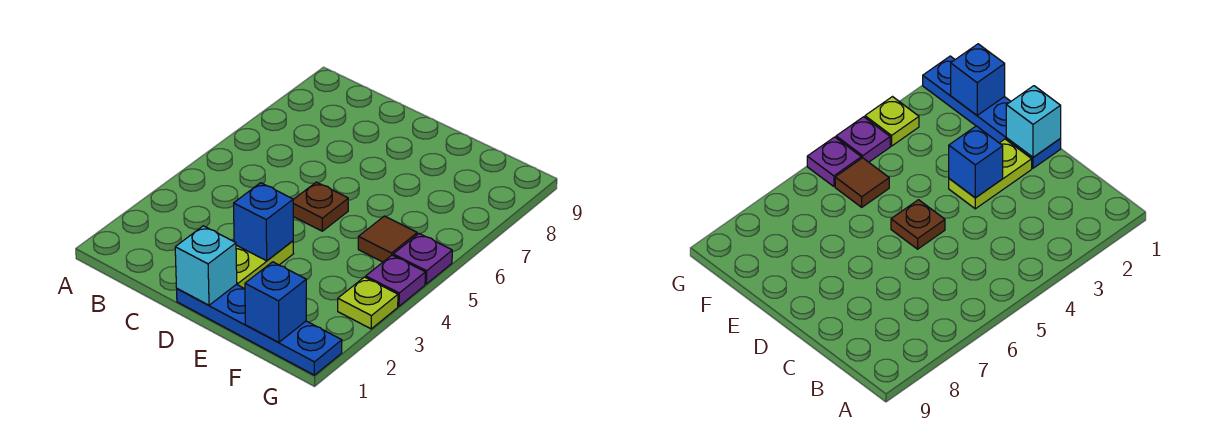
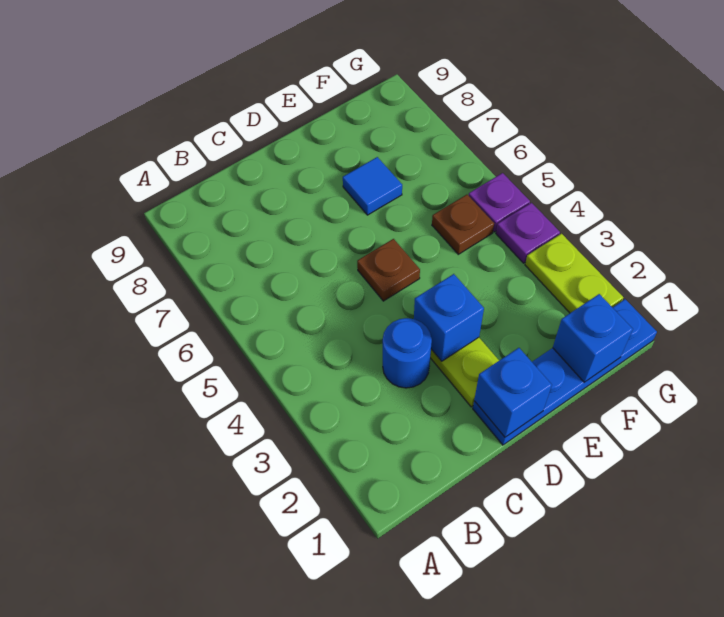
none -> blue round brick C3 level 1
cyan brick D1 level 2 -> blue brick D1 level 2
none -> blue tile E7 level 1
brown tile F5 level 1 -> brown plate F5 level 1
lime plate G3 level 1 -> lime plate G2:G3 level 1

